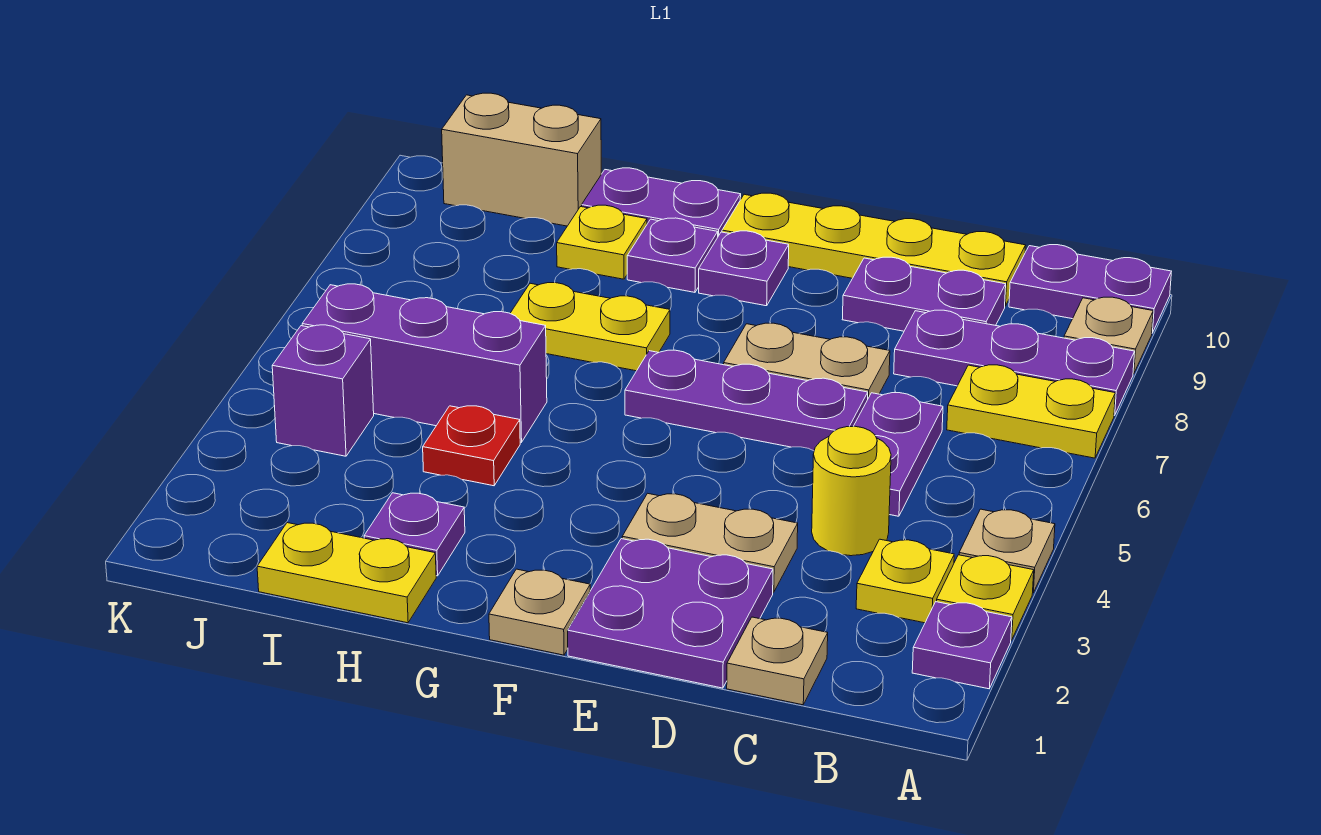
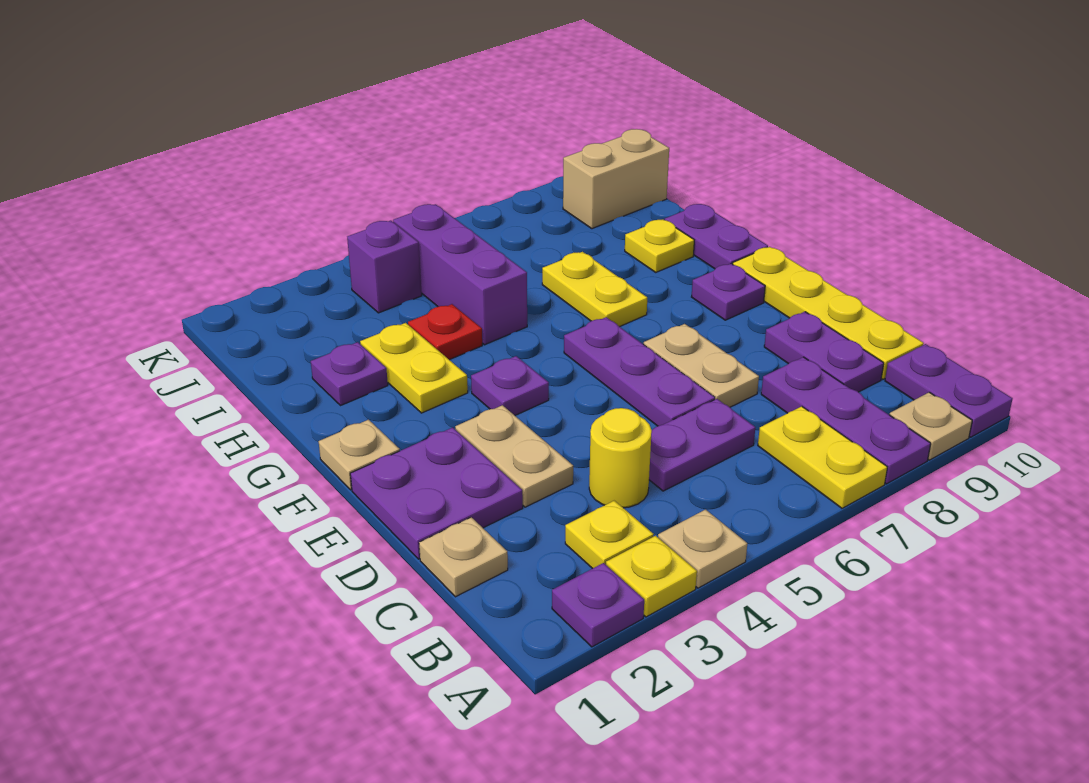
purple plate G9 level 1 -> purple plate F4 level 1
yellow plate H1:I1 level 1 -> yellow plate G3:H3 level 1
tan brick I10:J10 level 1 -> tan brick J9:J10 level 1

